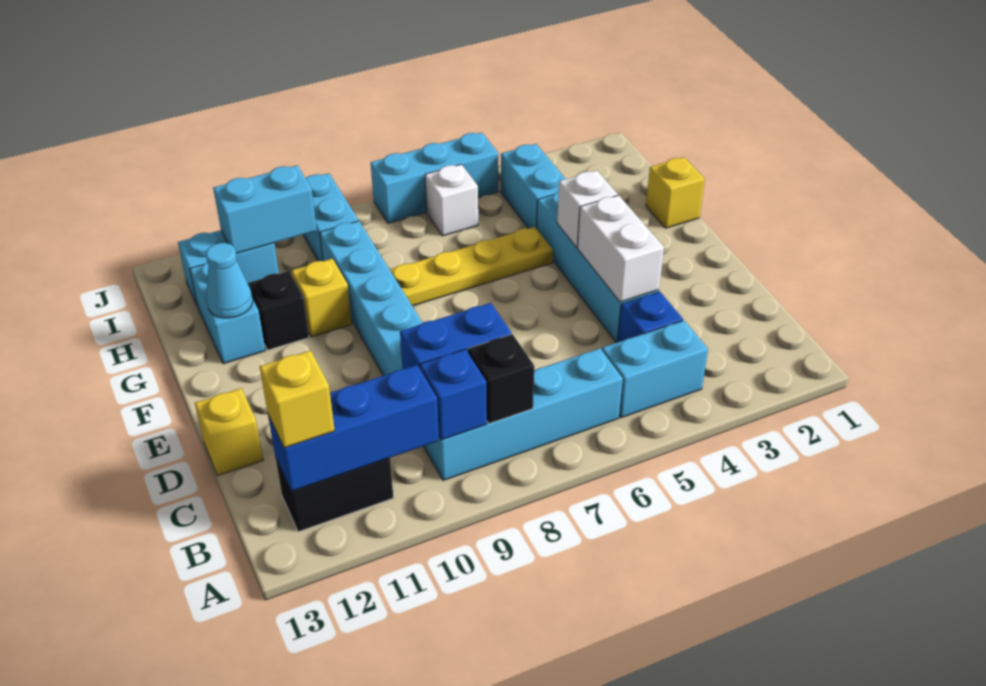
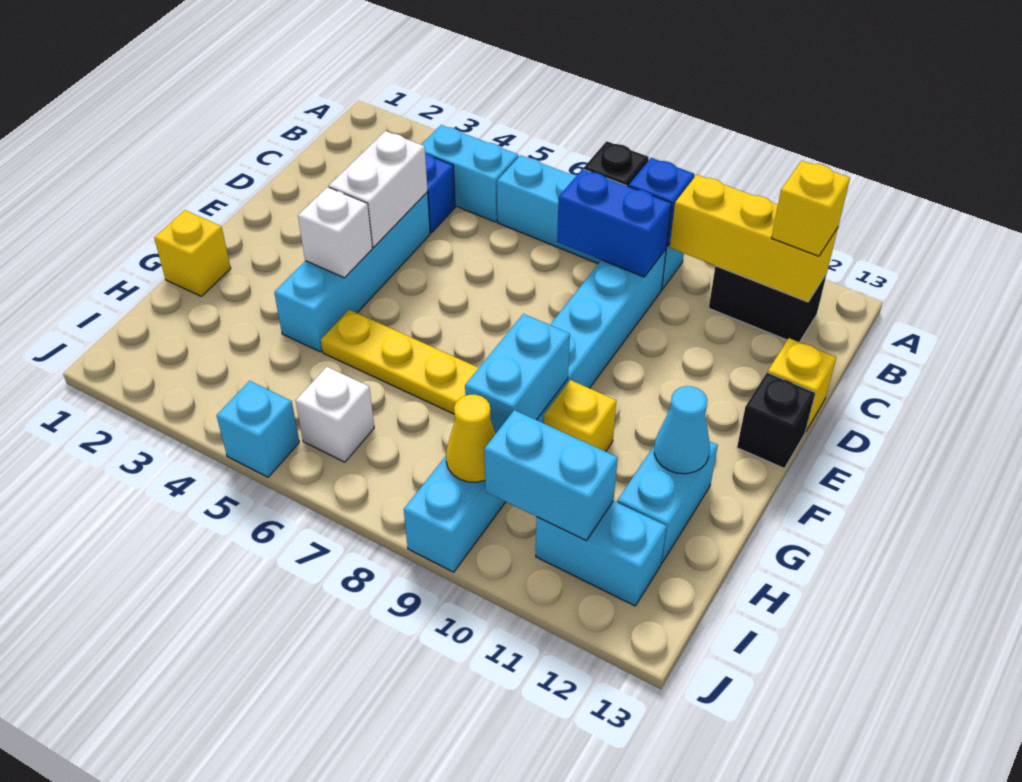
blue brick B10:B12 level 2 -> yellow brick B10:B12 level 2
black brick G11 level 1 -> black brick E13 level 1
cyan brick H4:I4 level 1 -> cyan brick G9:H9 level 2
none -> yellow cone I9 level 2
cyan brick J5:J7 level 1 -> cyan brick J5 level 1

